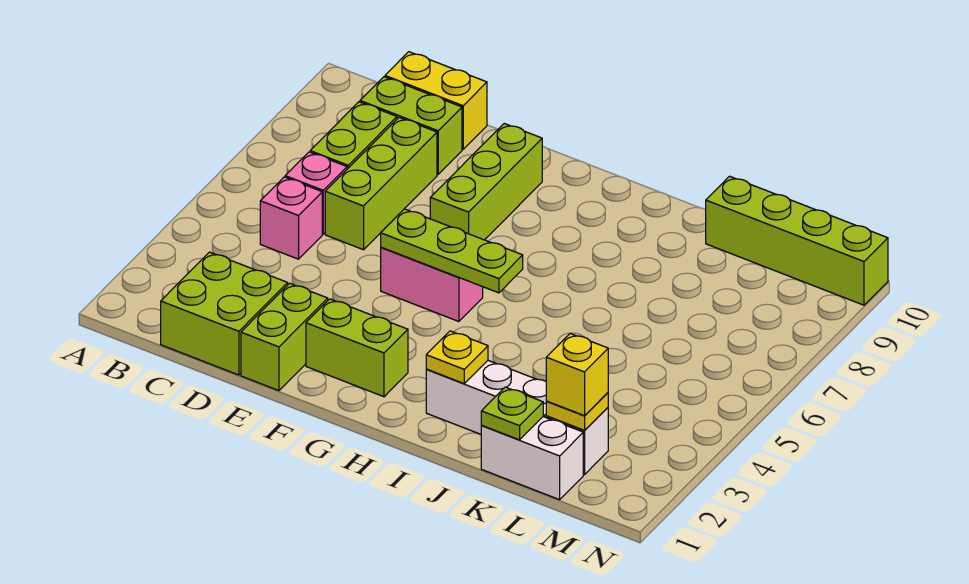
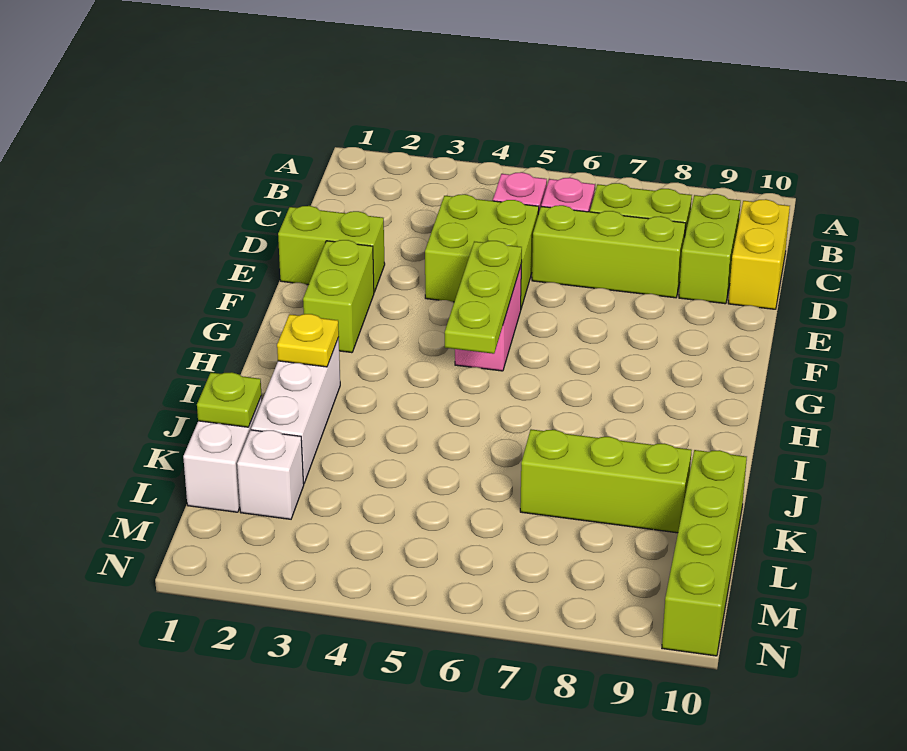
lime brick C1:D2 level 1 -> lime brick D4:E5 level 1
lime brick F7:F9 level 1 -> lime brick K7:K9 level 1
yellow plate L2 level 2 -> none
yellow brick L2 level 3 -> none

